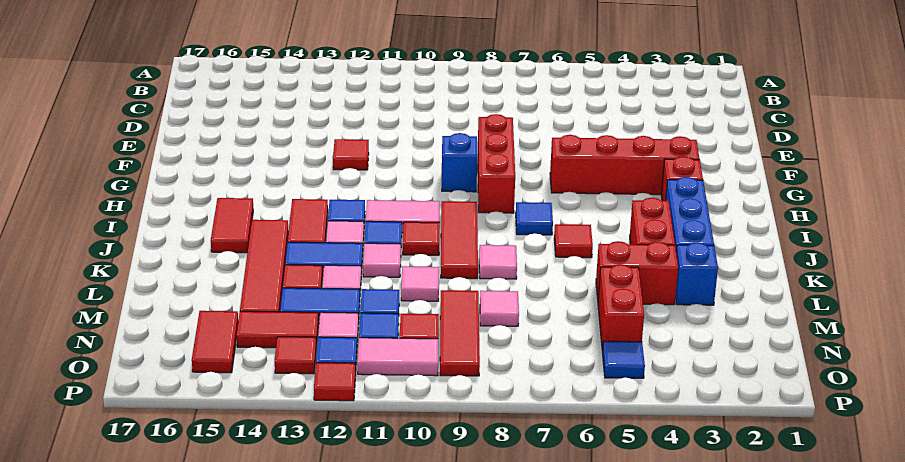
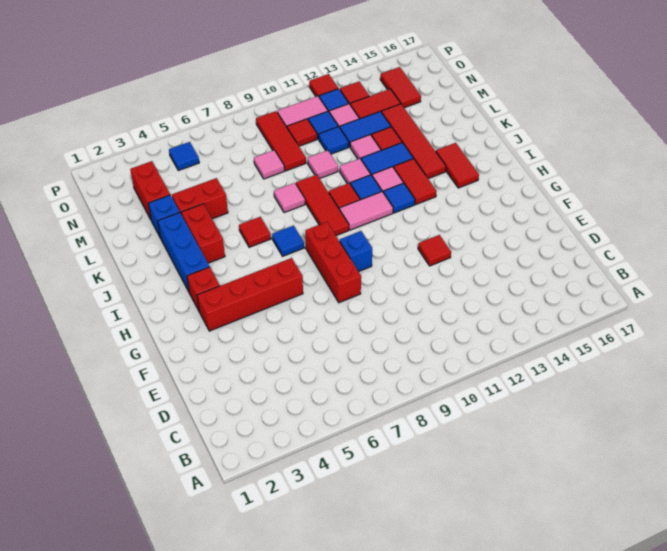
red brick M5:N5 level 1 -> red brick M3:N3 level 1

